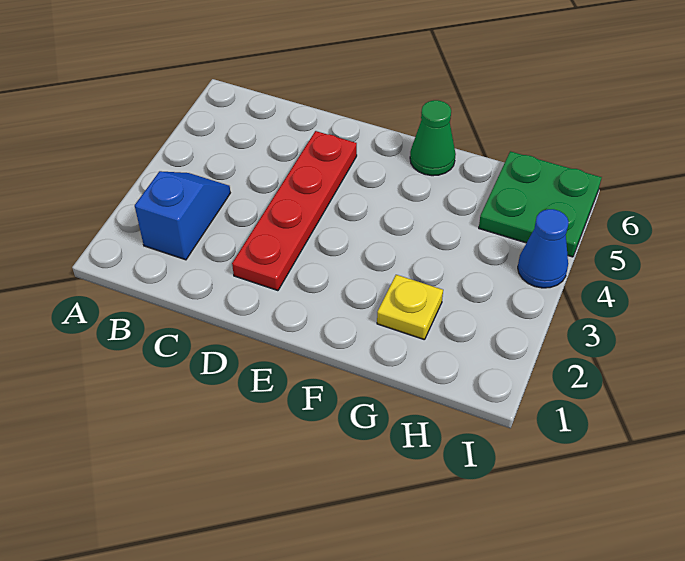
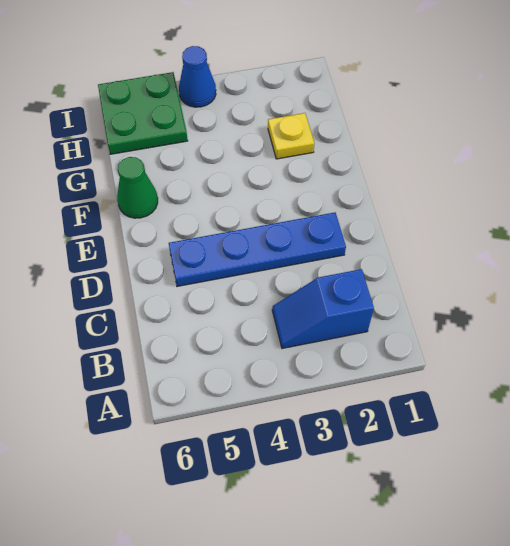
red plate D2:D5 level 1 -> blue plate D2:D5 level 1

